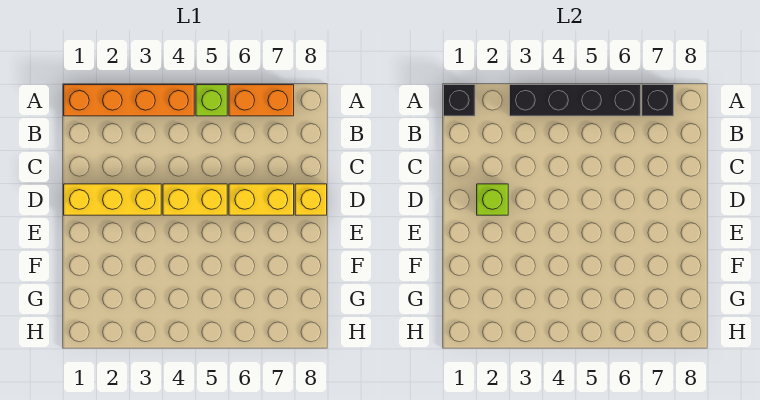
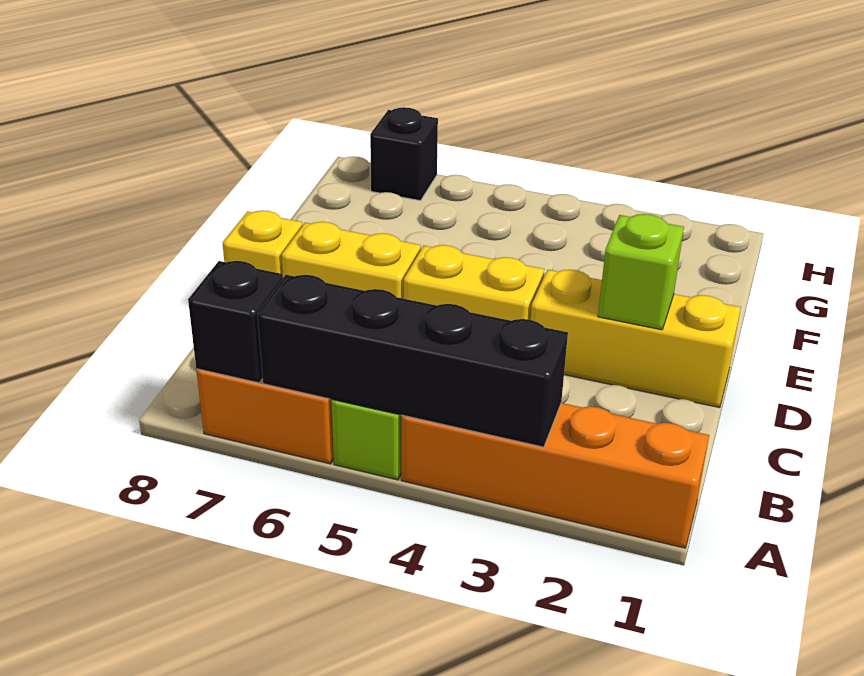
black brick A1 level 2 -> black brick H7 level 1

